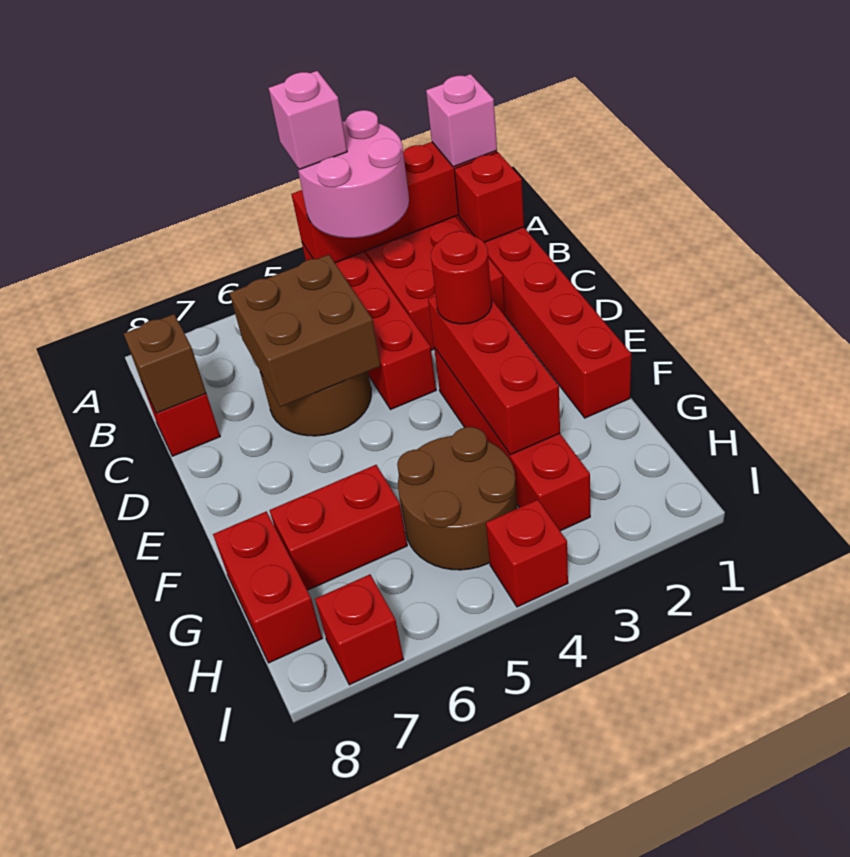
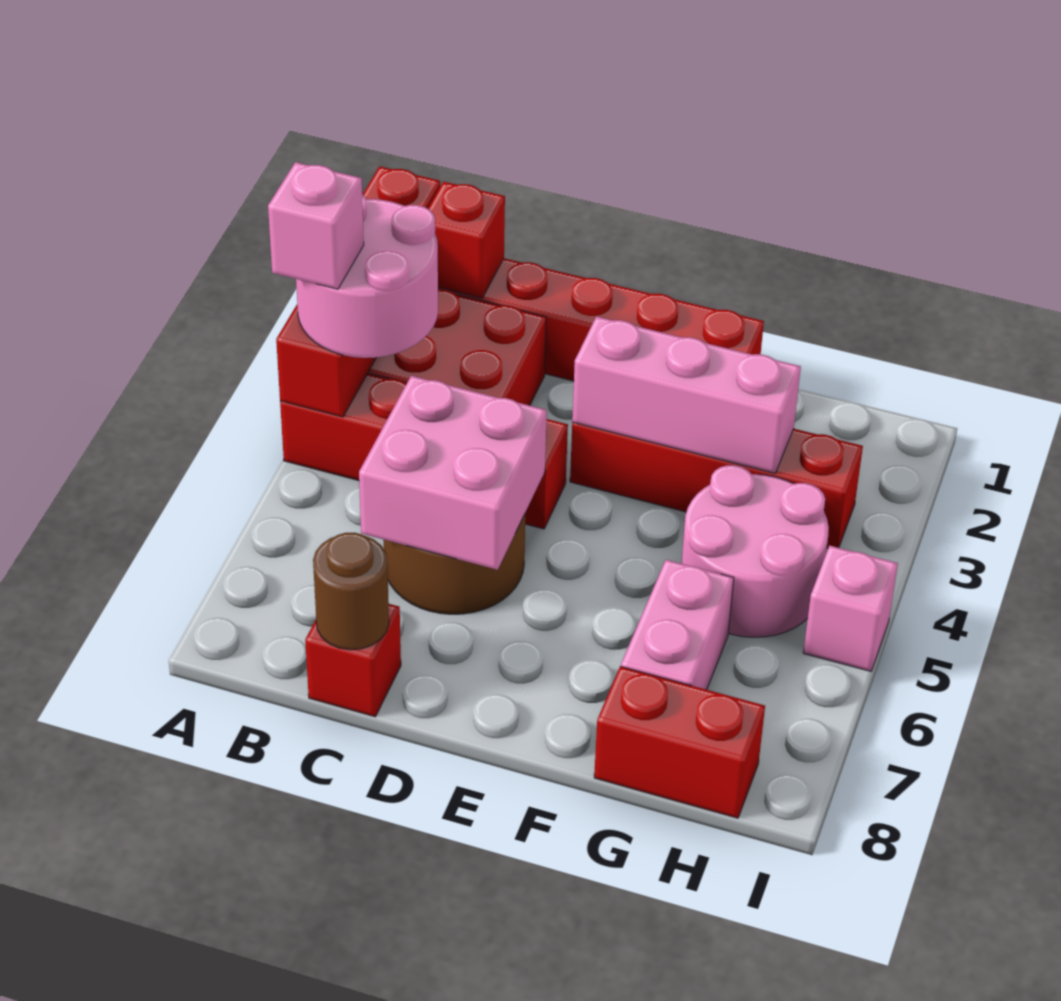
pink brick A1 level 3 -> pink brick I5 level 1
brown brick C5:D6 level 2 -> pink brick C5:D6 level 2
brown brick C8 level 2 -> brown round brick C8 level 2
red brick E3:G3 level 2 -> pink brick E3:G3 level 2
red round brick E3 level 3 -> none
brown round brick G4:H5 level 1 -> pink round brick G4:H5 level 1
red brick G6:G7 level 1 -> pink brick G6:G7 level 1
red brick I4 level 1 -> none
red brick I7 level 1 -> none

